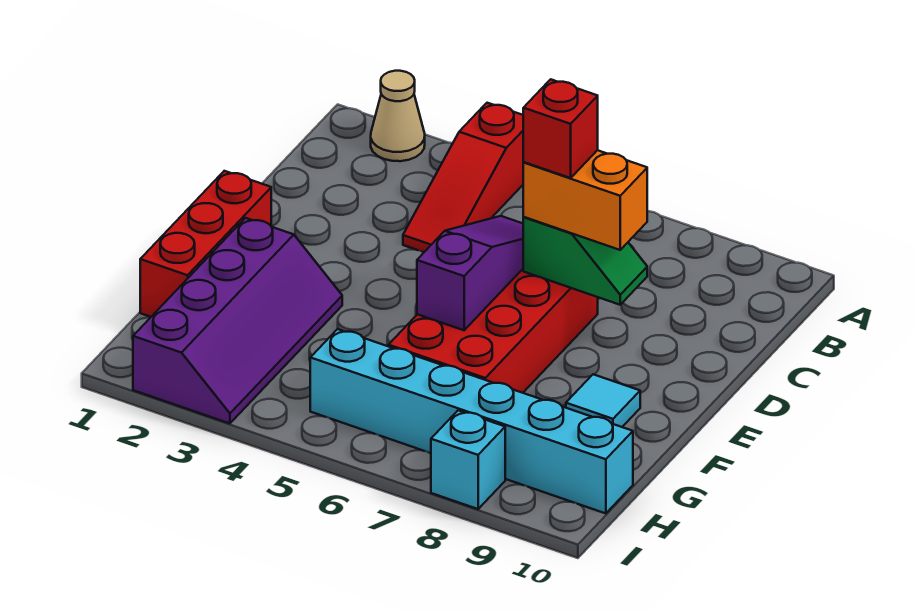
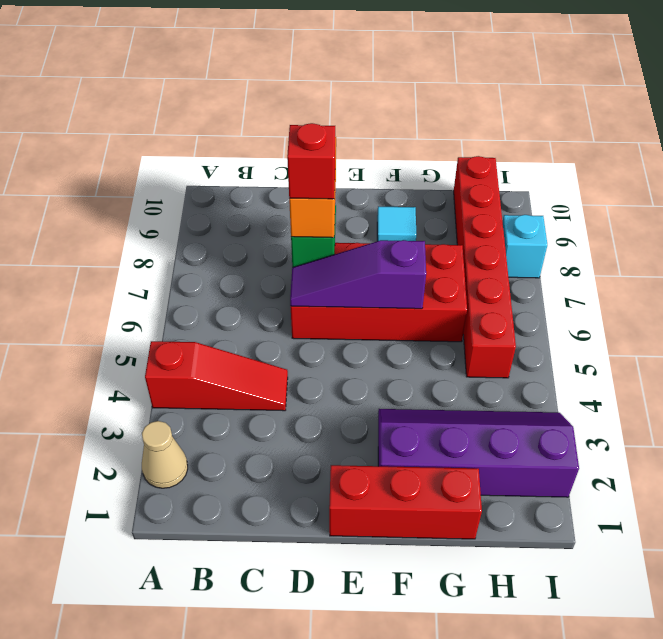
cyan brick H5:H10 level 1 -> red brick H5:H10 level 1

